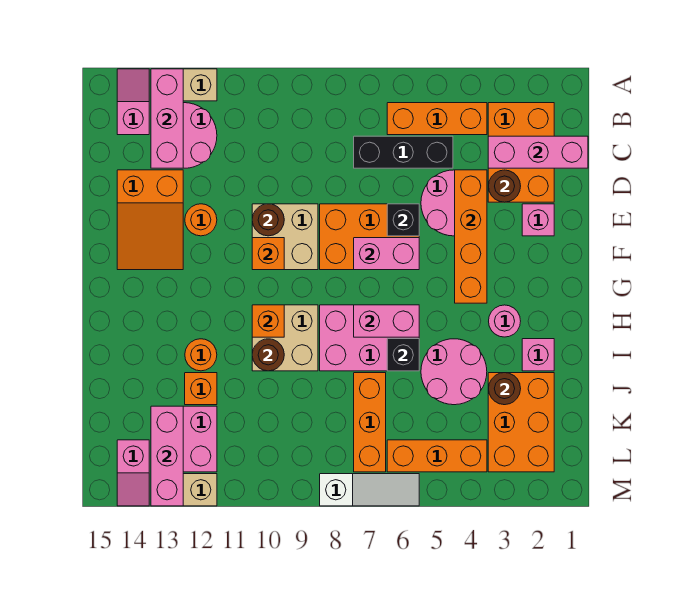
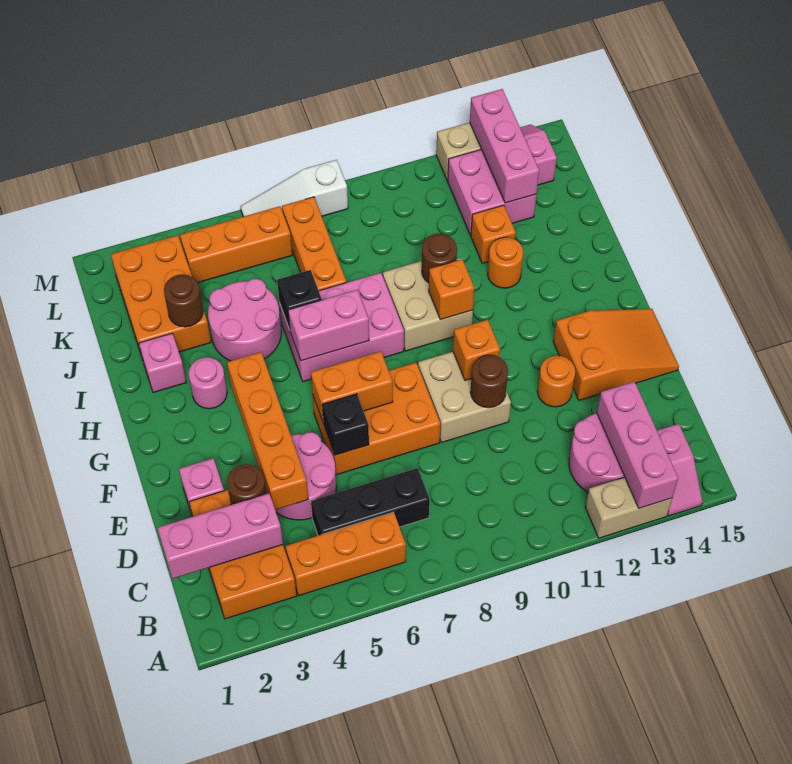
orange slope D13:F14 level 1 top D -> orange slope E13:F15 level 1 top 13
pink brick F6:F7 level 2 -> orange brick F6:F7 level 2

